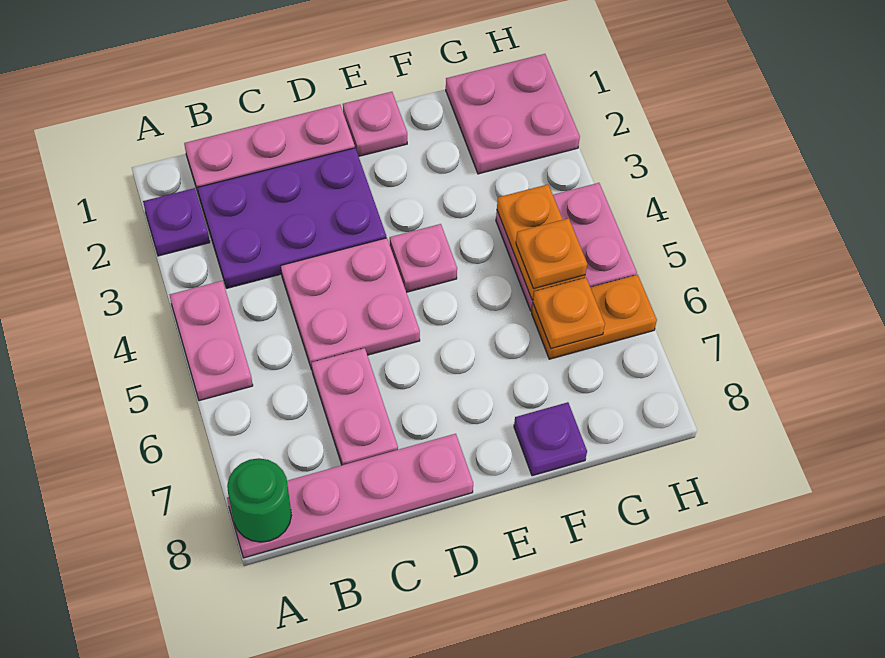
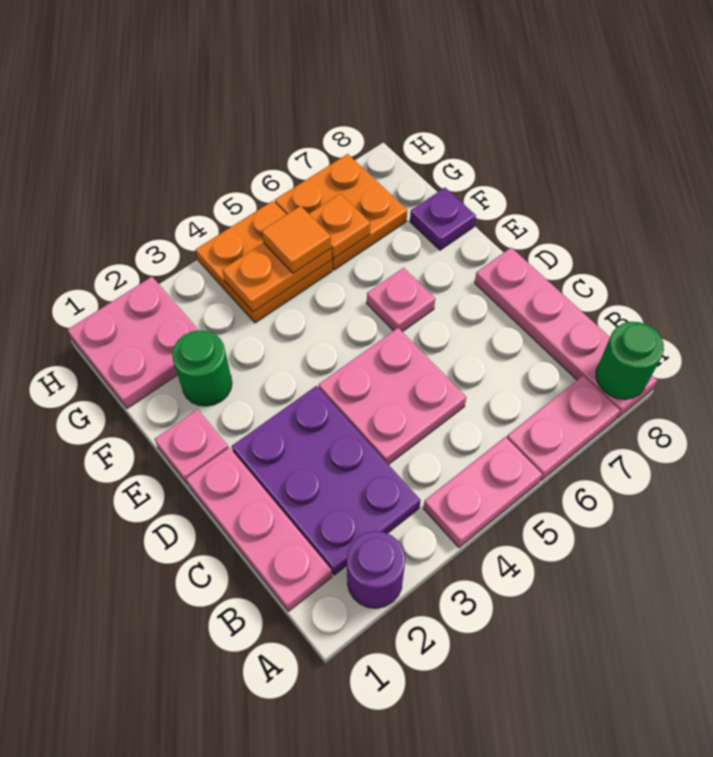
purple plate A2 level 1 -> purple round brick A2 level 1
pink plate C6:C7 level 1 -> pink plate A6:A7 level 1
pink plate E4 level 1 -> pink plate E6 level 1
none -> green round brick F2 level 1
pink plate G4:H5 level 1 -> orange plate G4:H5 level 1
orange plate G5 level 3 -> orange tile G5 level 3
orange plate G6:H6 level 1 -> orange plate G6:H7 level 1

